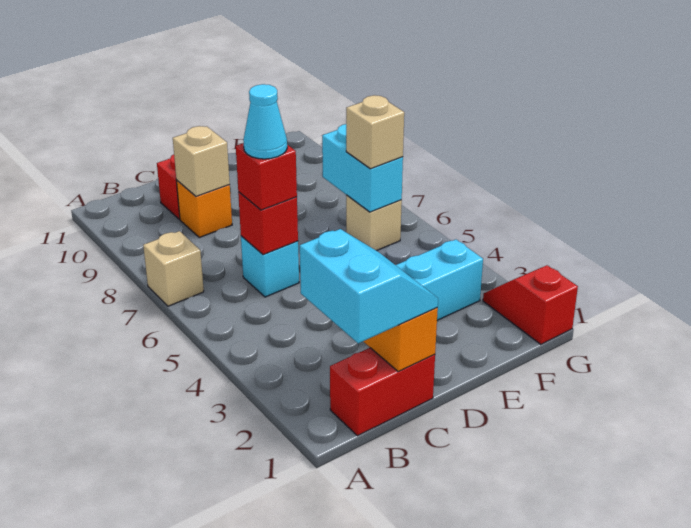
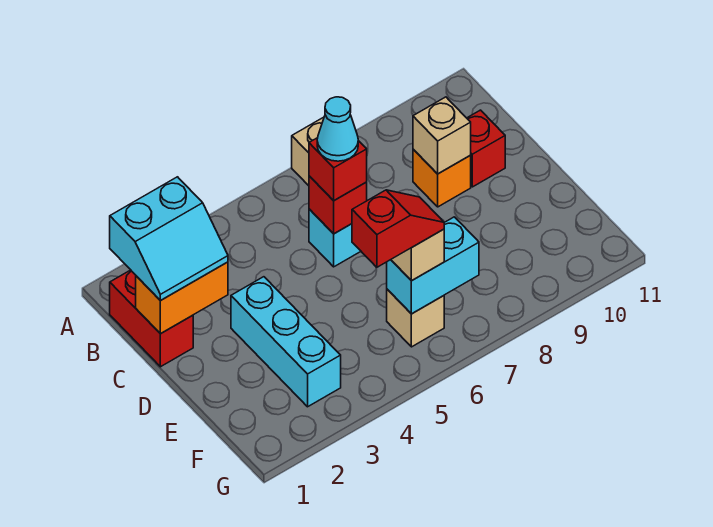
red slope G1:G2 level 1 top 1 -> red slope F5:F6 level 4 top 5

